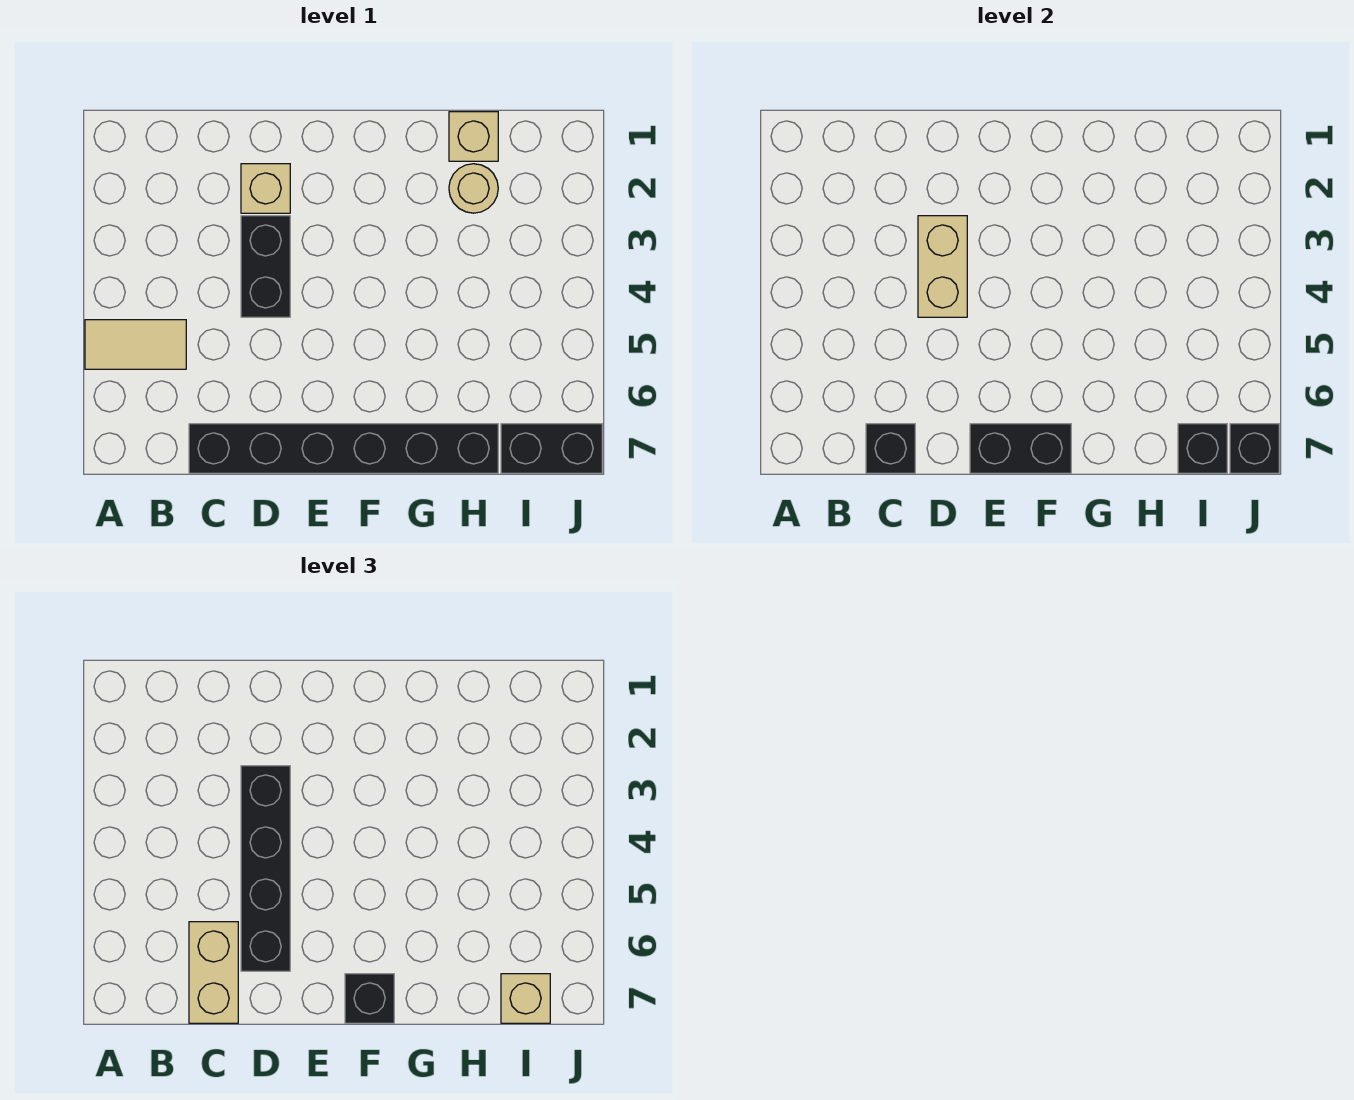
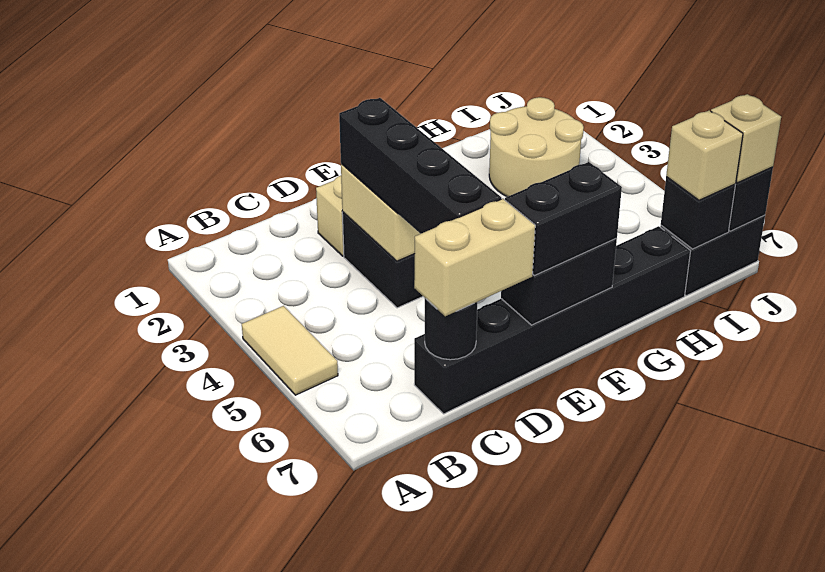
tan tile A5:B5 level 1 -> tan tile A4:A5 level 1
tan brick C6:C7 level 3 -> tan brick C7:D7 level 3
black brick C7 level 2 -> black round brick C7 level 2
black brick F7 level 3 -> black brick E7:F7 level 3
tan brick H1 level 1 -> tan brick J7 level 3
tan round brick H2 level 1 -> tan round brick H2:I3 level 1

